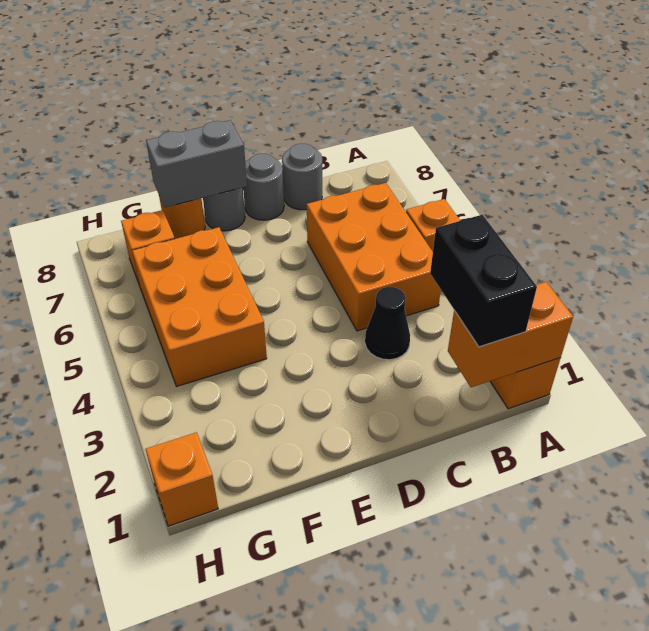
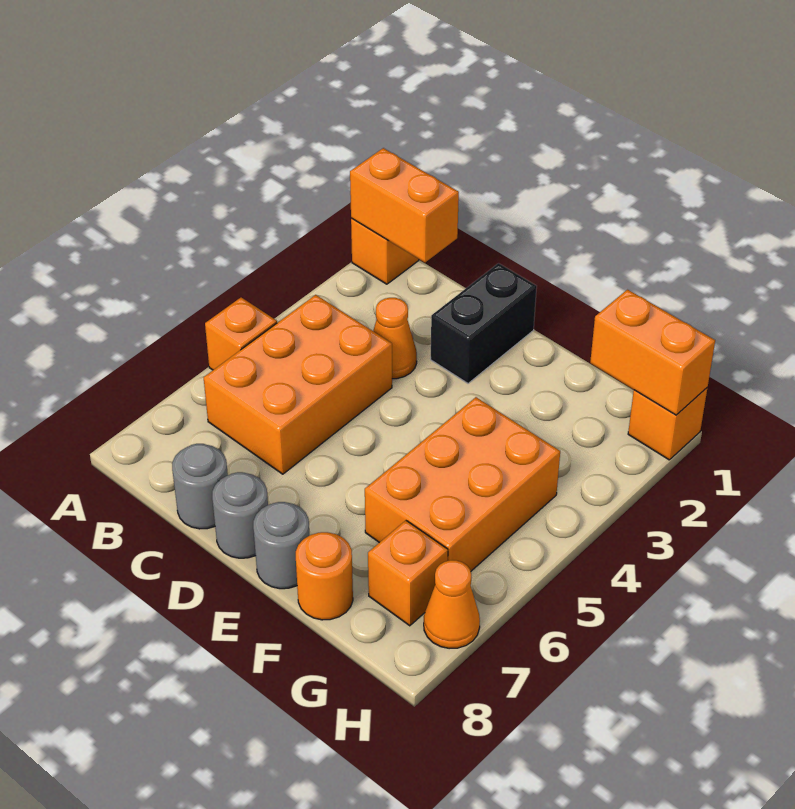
black brick B1:B2 level 3 -> black brick D1:D2 level 1
black cone C3 level 1 -> orange cone C3 level 1
grey brick E8:F8 level 2 -> none
none -> orange brick G1:H1 level 2
none -> orange cone H7 level 1

